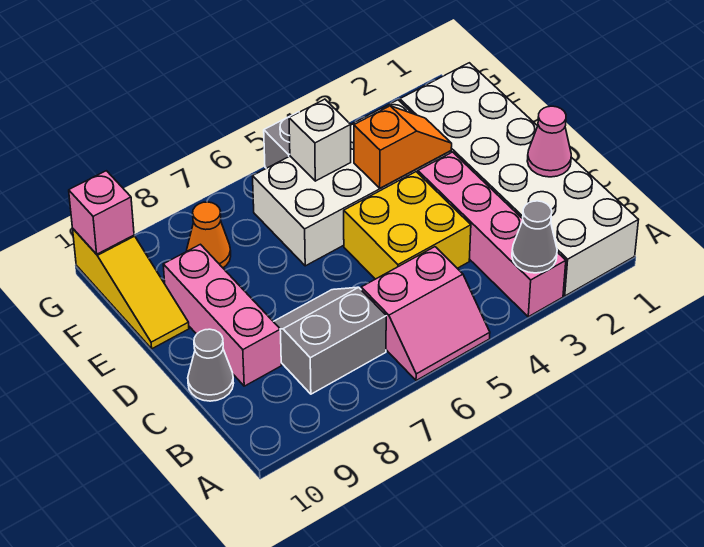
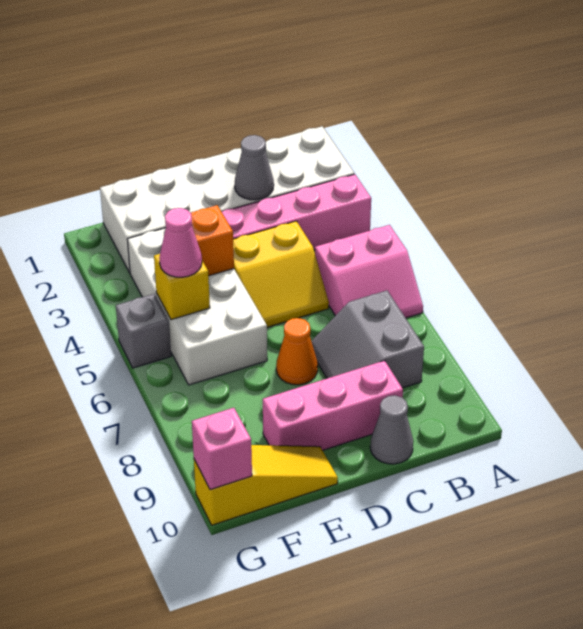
grey cone A3 level 2 -> grey cone C2 level 2
pink slope A5:B6 level 1 top B -> pink slope A5:B6 level 1 top 5
pink cone C1 level 2 -> pink cone F5 level 3
yellow brick C4:D5 level 1 -> yellow slope C4:D5 level 1 top 4
white brick F5 level 2 -> yellow brick F5 level 2
orange cone F8 level 1 -> orange cone D7 level 1

